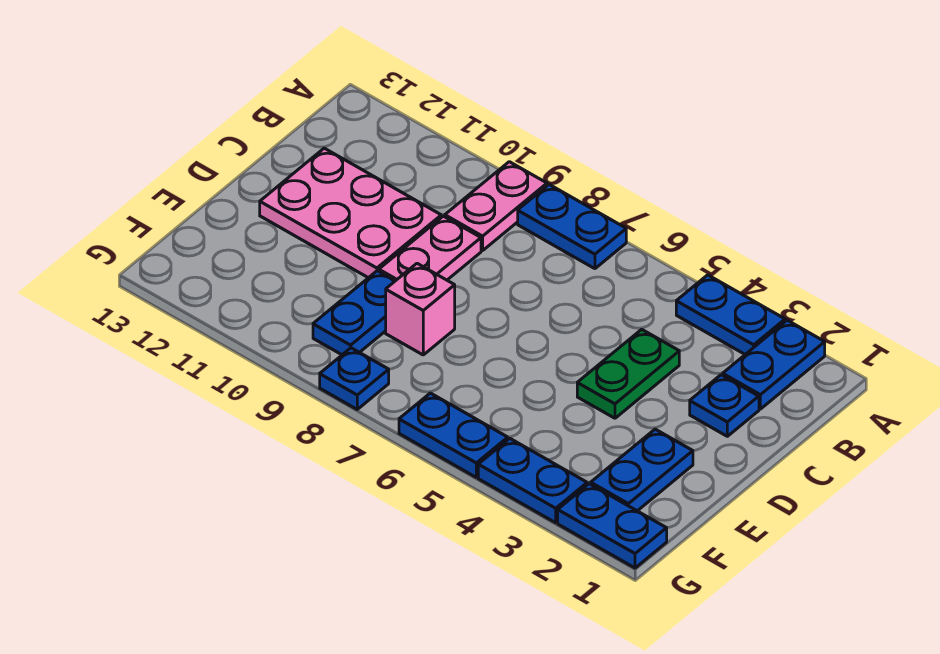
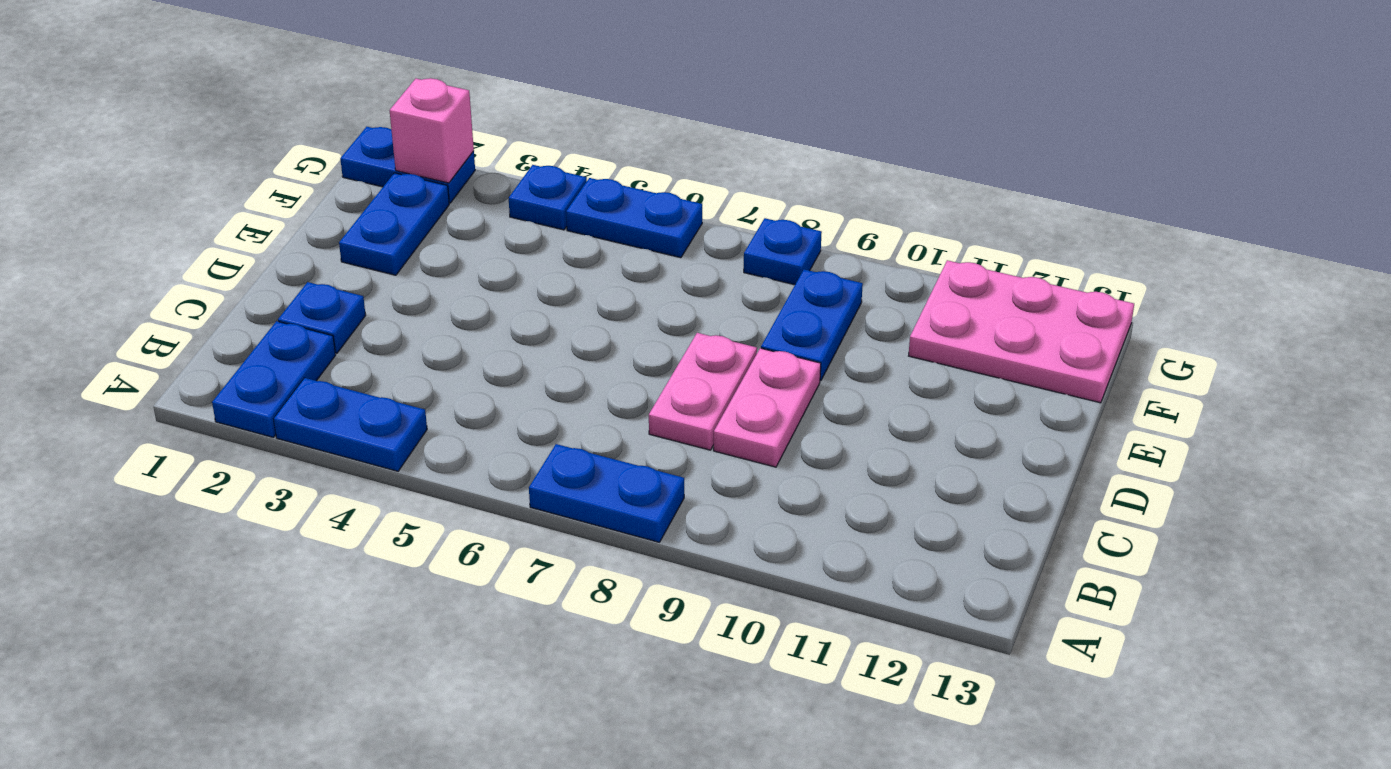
pink plate A9:B9 level 1 -> pink plate C8:D8 level 1
green plate C4:D4 level 1 -> none
pink plate C10:D12 level 1 -> pink plate F11:G13 level 1
pink brick E8 level 1 -> pink brick G2 level 2
blue plate G3:G4 level 1 -> blue plate G4 level 1

